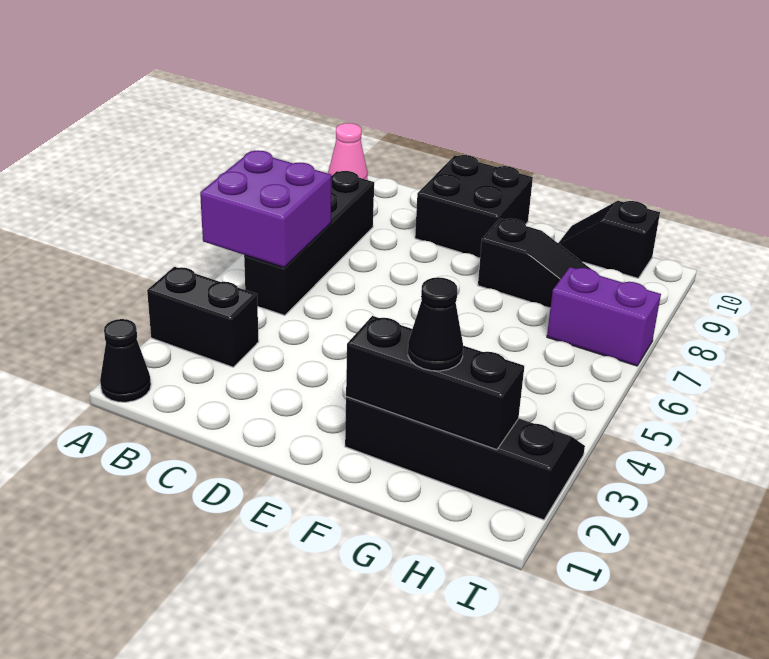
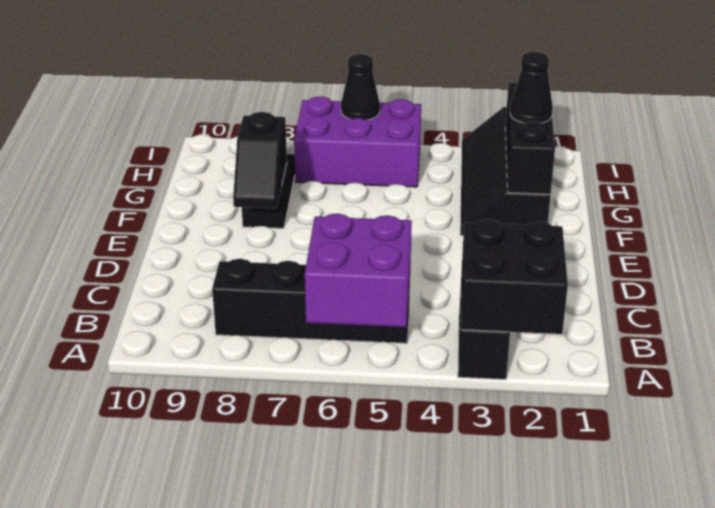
black cone A1 level 1 -> black cone I6 level 2
pink cone A10 level 1 -> none
black brick D9:E10 level 1 -> black brick A2:B3 level 2
black slope G10:H10 level 1 top H -> black slope E8:F8 level 2 top F
purple brick H7:I7 level 1 -> purple brick H5:I7 level 1

